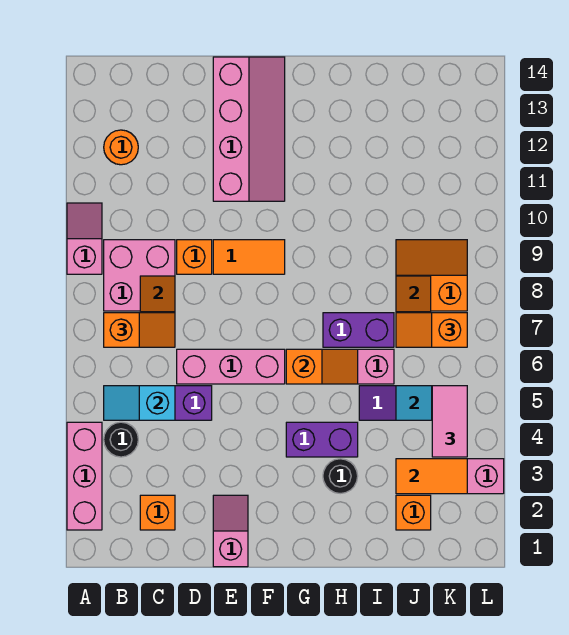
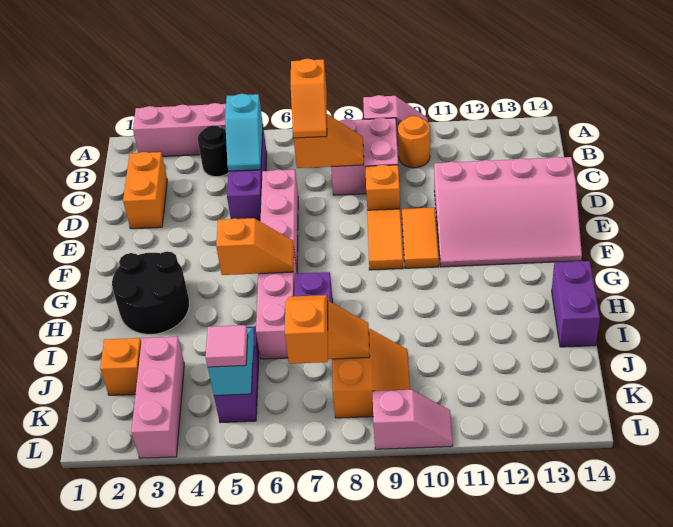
cyan slope B5:C5 level 2 top C -> cyan slope B5:C5 level 2 top B
orange round brick B12 level 1 -> orange round brick B10 level 1
orange brick C2 level 1 -> orange brick C2:D2 level 1
pink slope E1:E2 level 1 top 1 -> pink slope L9:L10 level 1 top 9
pink slope E11:F14 level 1 top E -> pink slope D11:F14 level 1 top D
purple brick G4:H4 level 1 -> purple brick H14:I14 level 1
orange slope G6:H6 level 2 top G -> orange slope G5:G6 level 2 top 5
black round brick H3 level 1 -> black round brick G2:H3 level 1
orange tile J3:K3 level 2 -> orange tile E10:F10 level 1
pink tile K4:K5 level 3 -> pink tile K5 level 3

